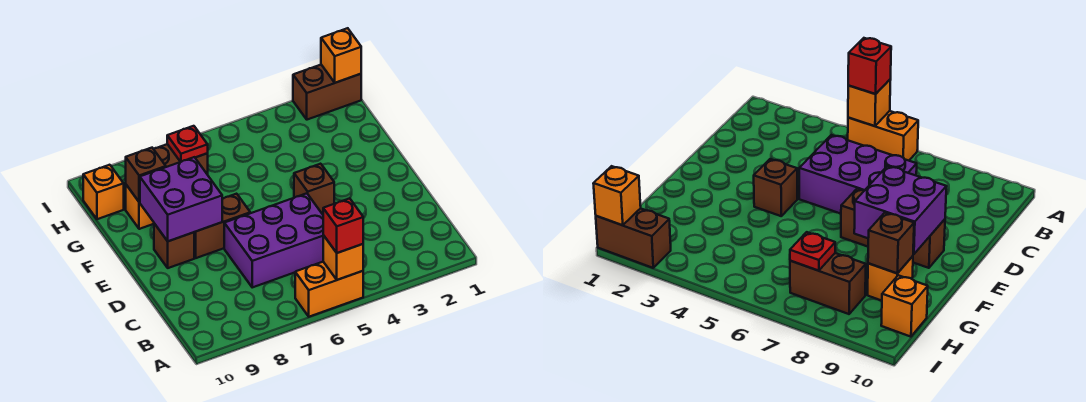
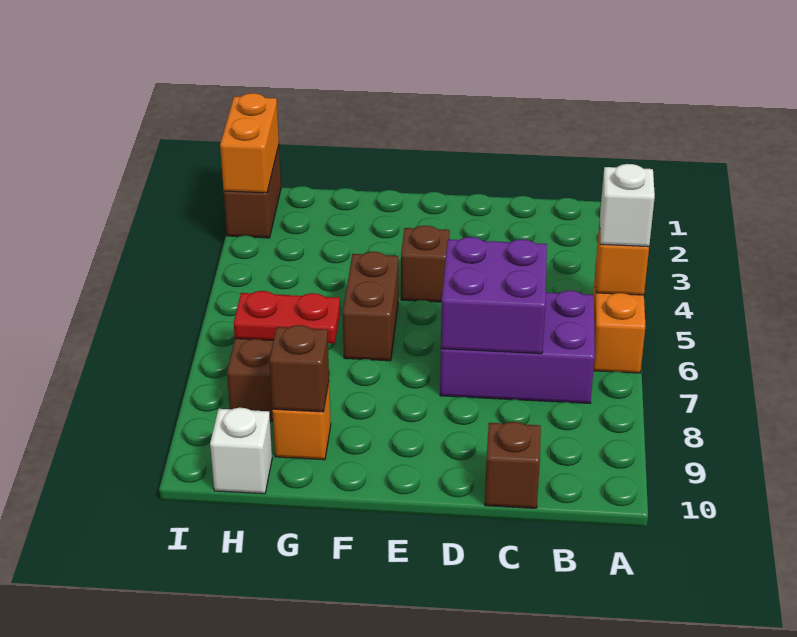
red brick A5 level 3 -> white brick A5 level 3
purple brick C5:D7 level 1 -> purple brick B6:D7 level 1
brown brick E7:E8 level 1 -> brown brick F5:F6 level 1
purple brick E8:F9 level 2 -> purple brick C6:D7 level 2
brown brick E9 level 1 -> brown brick C10 level 1
red plate H7 level 2 -> red plate G7:H7 level 2
orange brick H10 level 1 -> white brick H10 level 1
orange brick I1 level 2 -> orange brick I1:I2 level 2

